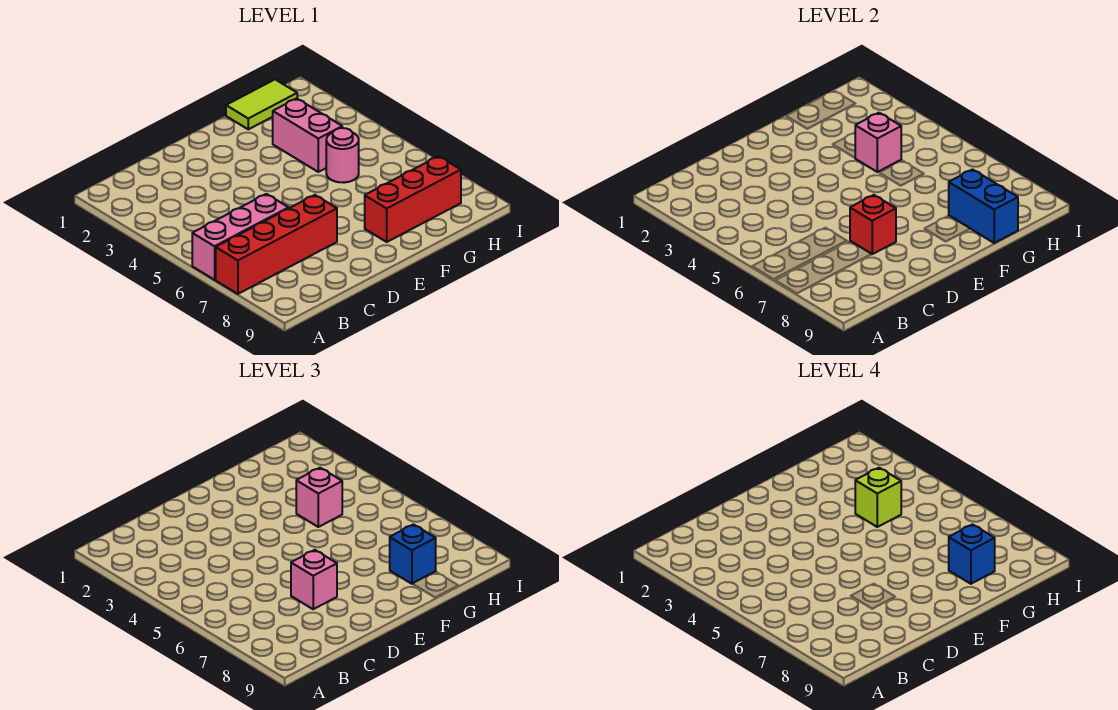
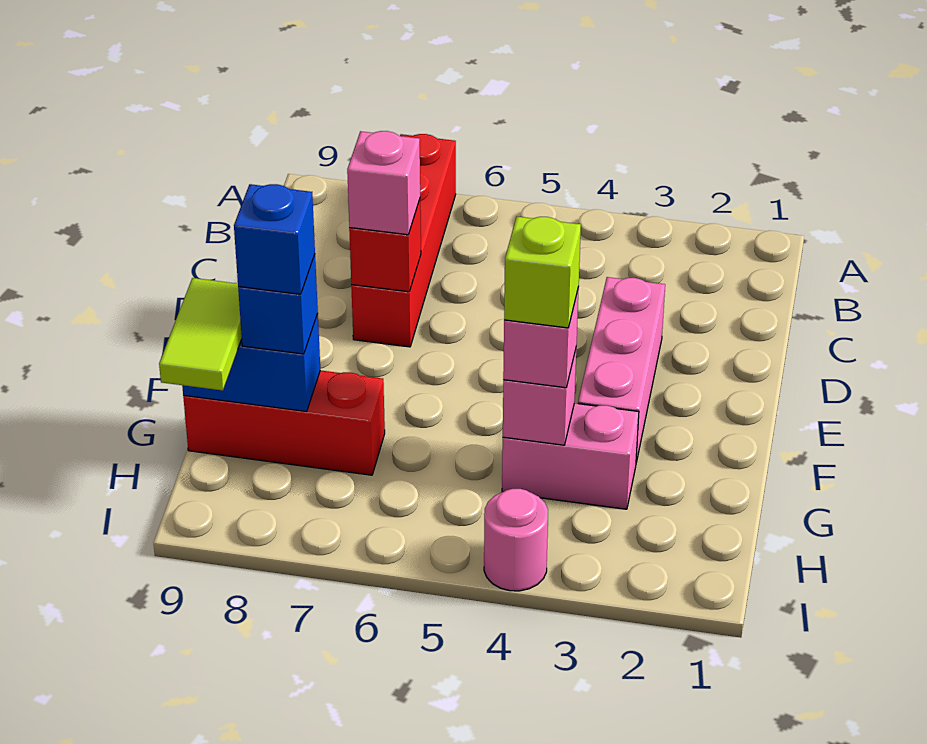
pink brick A6:C6 level 1 -> pink brick D3:F3 level 1
red brick F8:H8 level 1 -> red brick G7:G9 level 1
lime tile G1:H1 level 1 -> lime tile G9:H9 level 3
pink round brick G5 level 1 -> pink round brick I4 level 1

